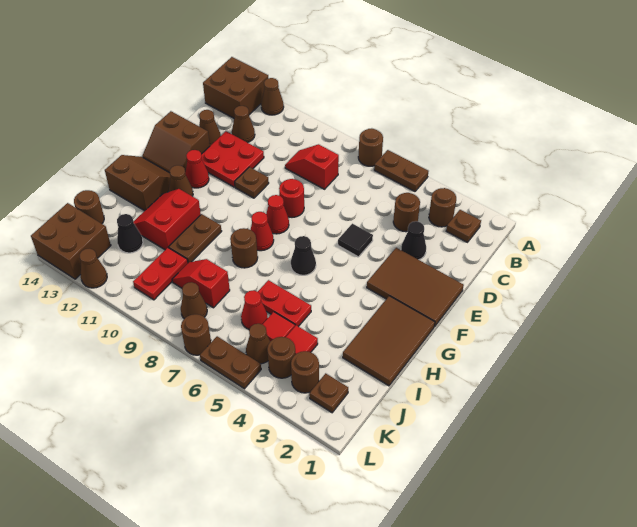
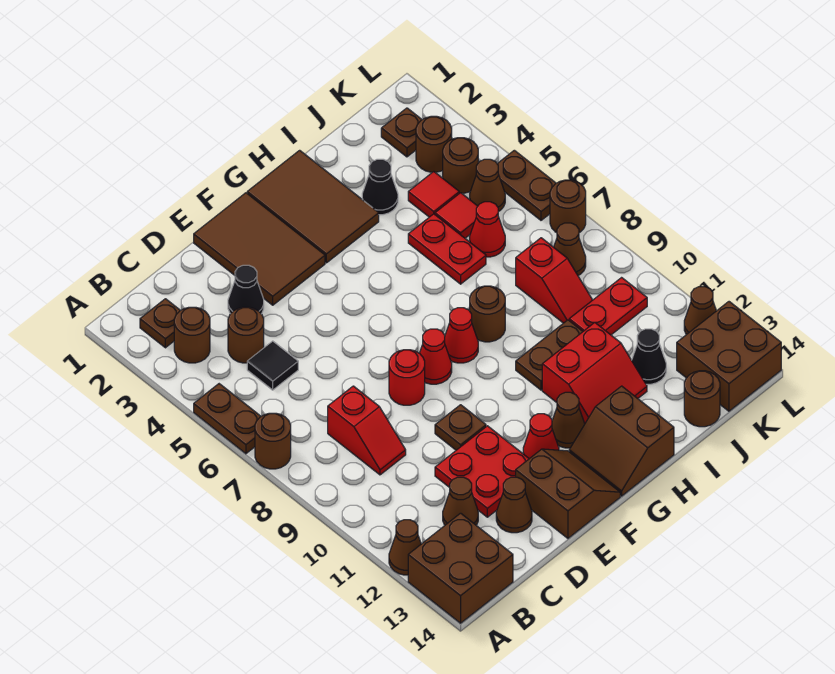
black tile E5 level 1 -> black tile C5 level 1
brown tile G1:I2 level 1 -> brown tile G1:H3 level 1
black cone G6 level 1 -> black cone I3 level 1

